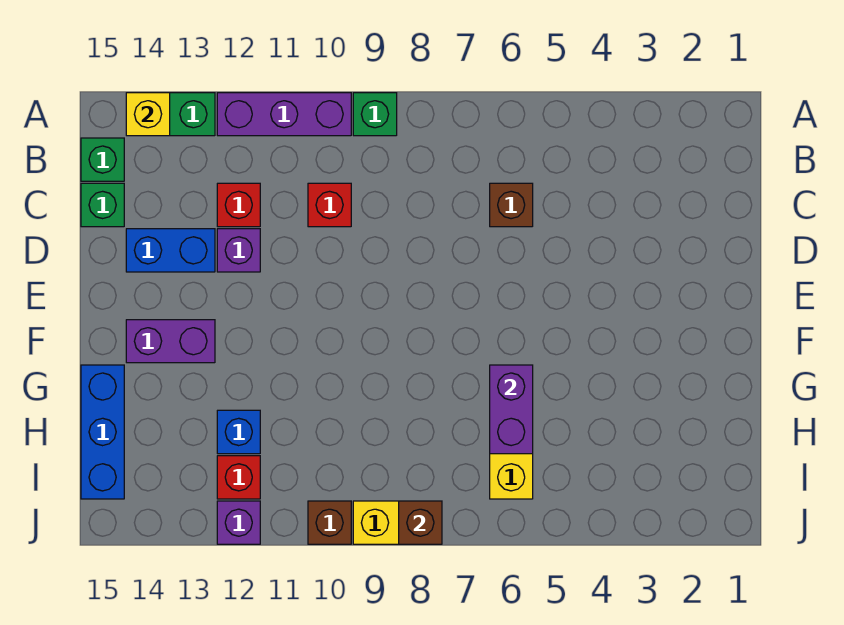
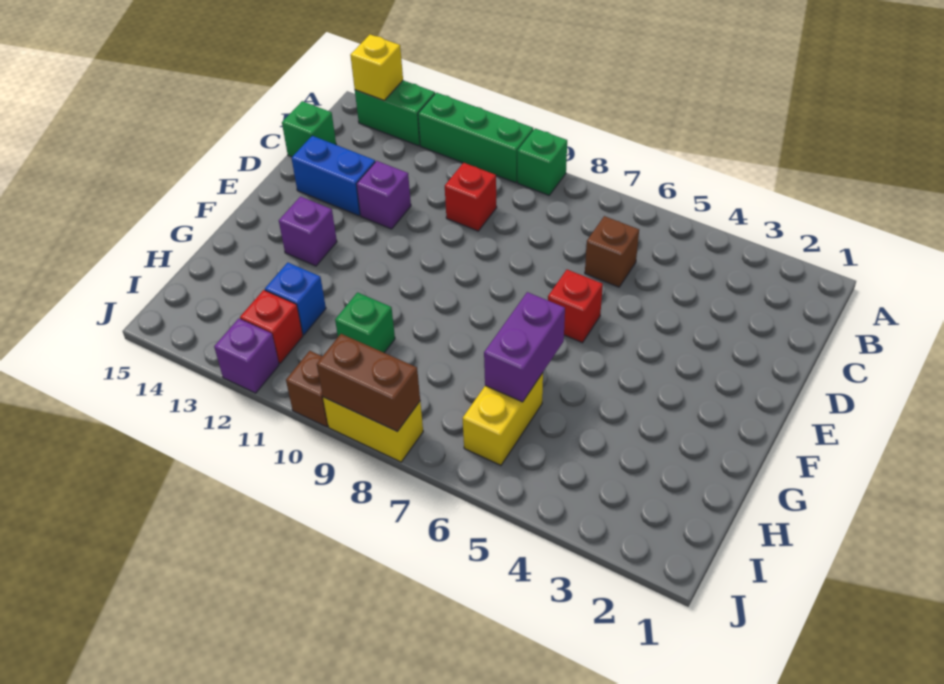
purple brick A10:A12 level 1 -> green brick A10:A12 level 1
green brick B15 level 1 -> green brick H10 level 1
red brick C12 level 1 -> red brick E6 level 1
purple brick F13:F14 level 1 -> purple brick F13 level 1
blue brick G15:I15 level 1 -> none
brown brick J8 level 2 -> brown brick J8:J9 level 2

